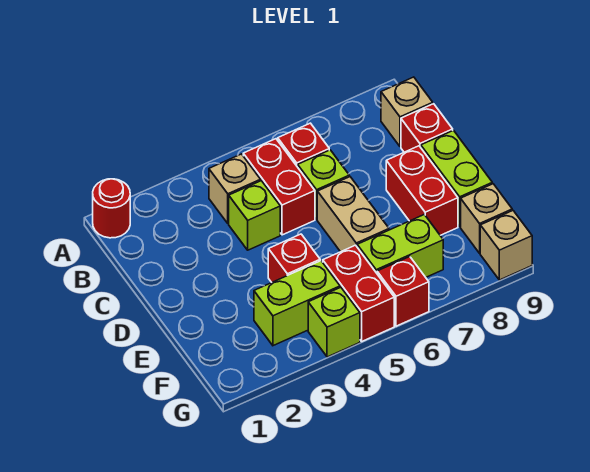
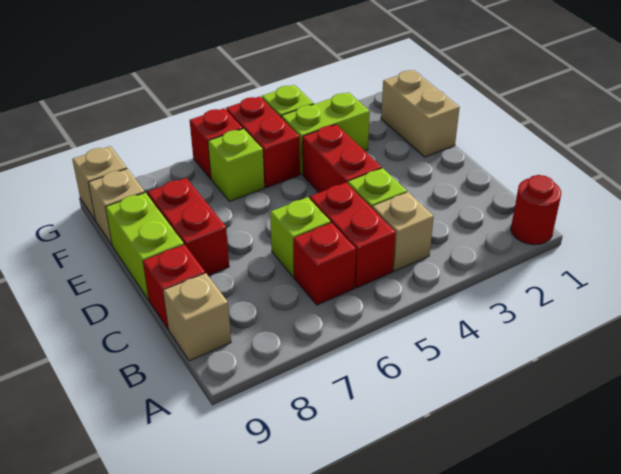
tan brick D6:E6 level 1 -> tan brick E1:F1 level 1
red brick E4 level 1 -> red brick D4:E4 level 1
lime brick F6:F7 level 1 -> lime brick F6 level 1

